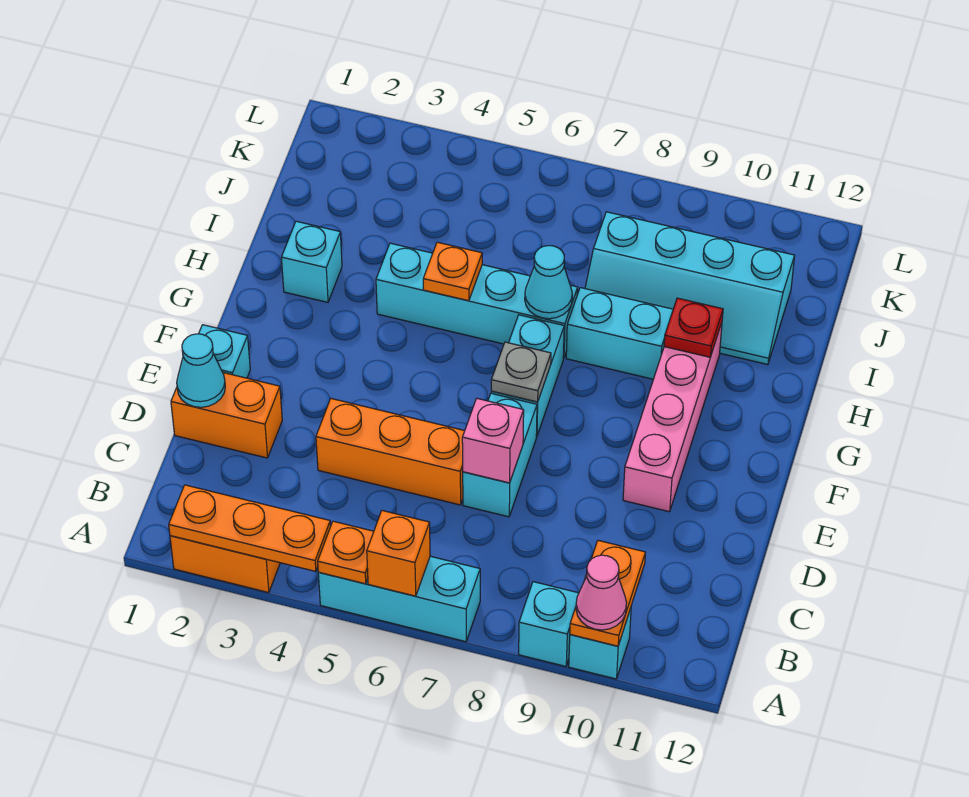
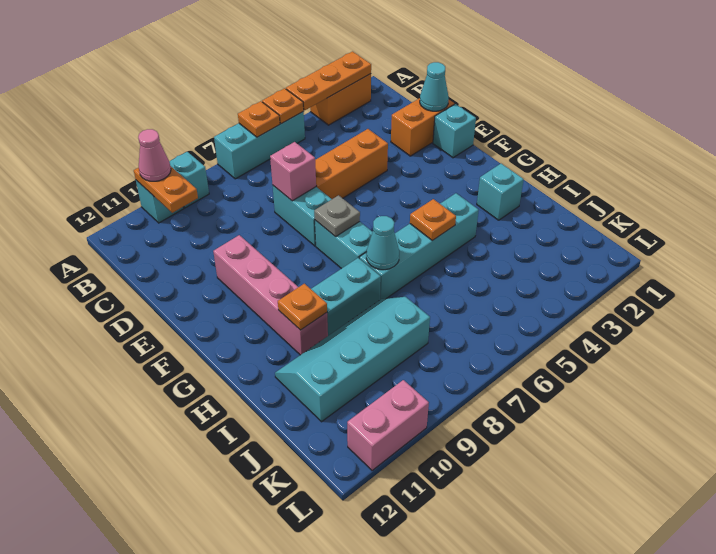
orange brick A6 level 2 -> orange plate A6 level 2
red plate H10 level 2 -> orange plate H10 level 2
none -> pink brick L10:L11 level 1

